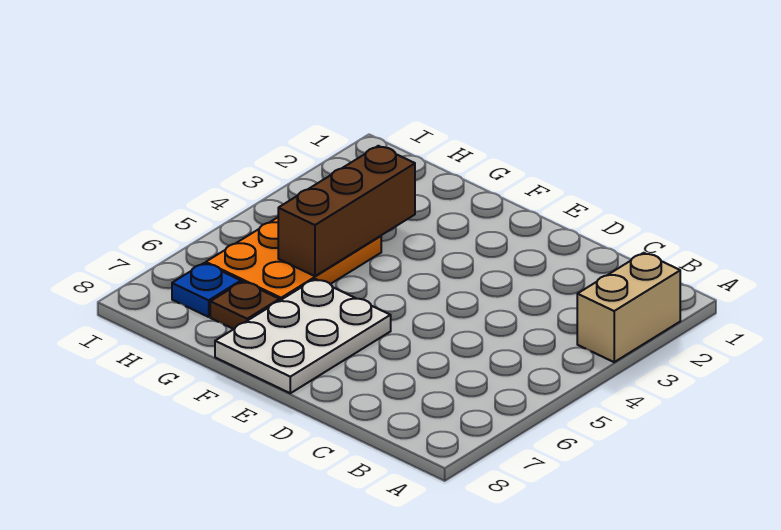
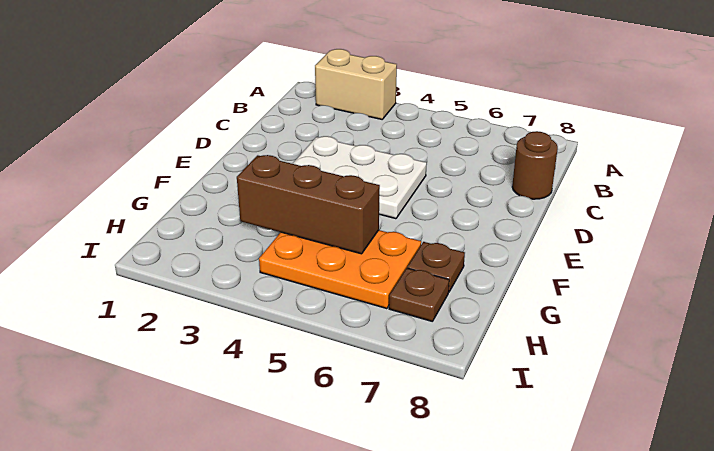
none -> brown round brick C8 level 1
white plate E6:F8 level 1 -> white plate D3:E5 level 1
blue plate H7 level 1 -> brown plate H7 level 1

